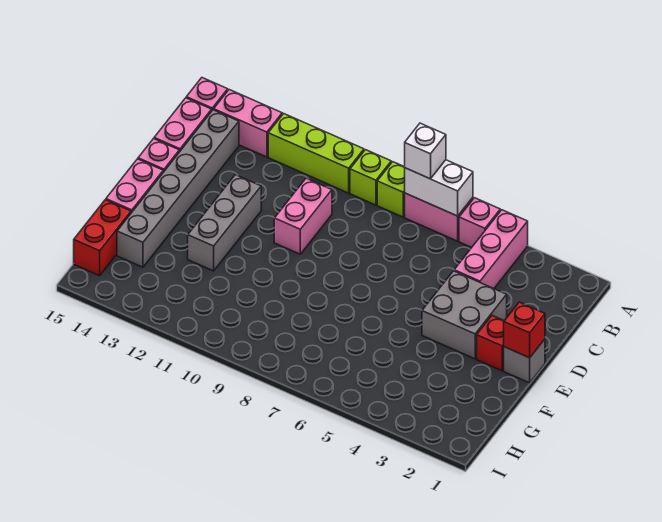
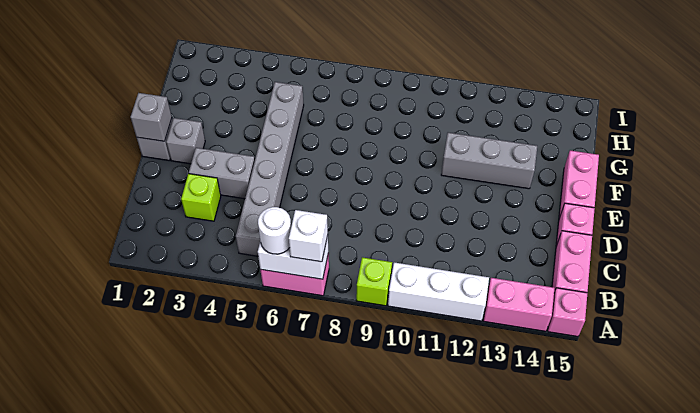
pink brick A4:C4 level 1 -> none
pink brick A5 level 1 -> none
none -> white round brick A6 level 3
lime brick A8 level 1 -> lime brick C3 level 1
lime brick A10:A12 level 1 -> white brick A10:A12 level 1
grey brick B14:G14 level 1 -> grey brick B5:G5 level 1
pink brick C10:D10 level 1 -> none
grey brick D3:E4 level 1 -> grey brick D3:D4 level 1
grey brick D12:F12 level 1 -> grey brick F11:F13 level 1
red brick E1 level 2 -> grey brick E1 level 2
red brick E2 level 1 -> grey brick E2 level 1
red brick G15:H15 level 1 -> none

